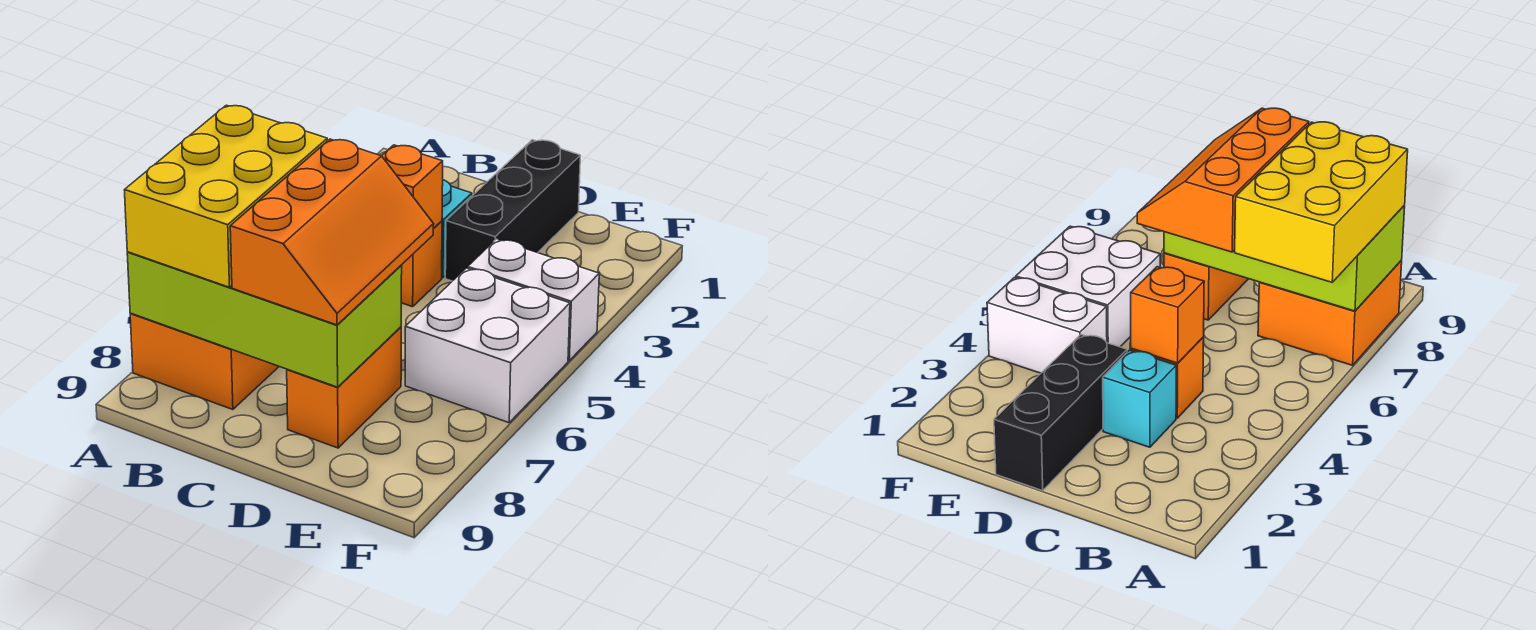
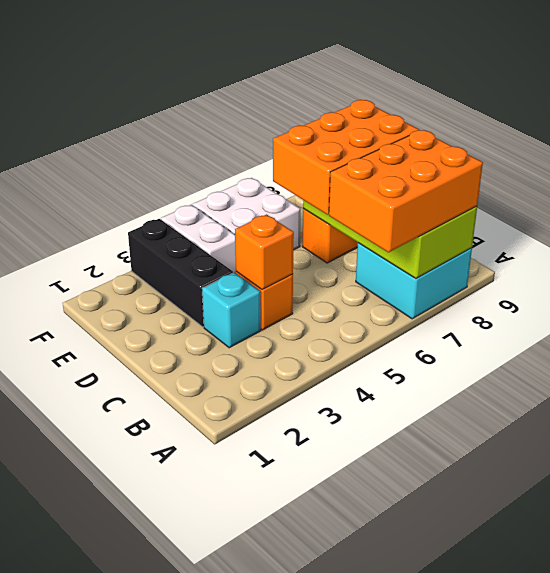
yellow brick A6:B8 level 3 -> orange brick A6:B8 level 3
orange brick A7:B8 level 1 -> cyan brick A7:B8 level 1
orange slope C6:D8 level 3 top C -> orange brick C6:D8 level 3
black brick D1:D3 level 1 -> black brick D3:F3 level 1

